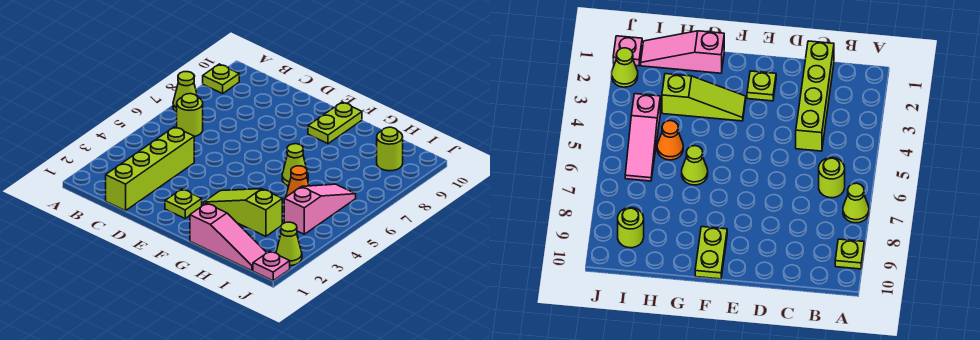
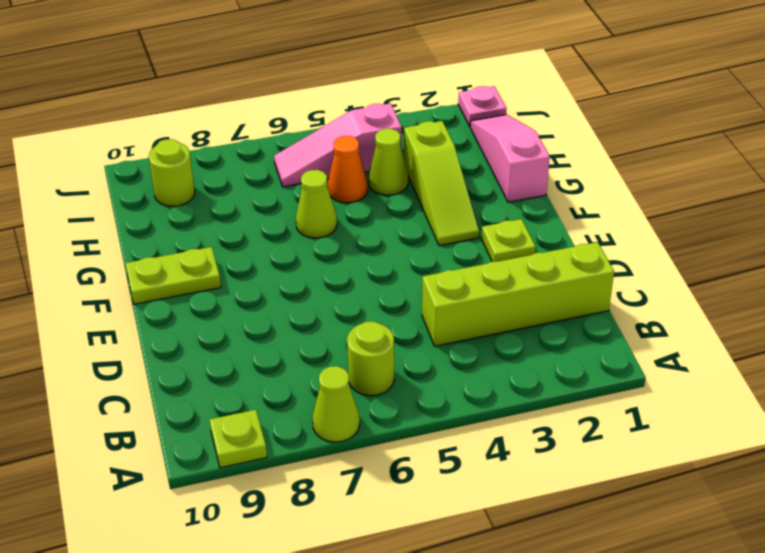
lime cone J2 level 1 -> lime cone H4 level 1

